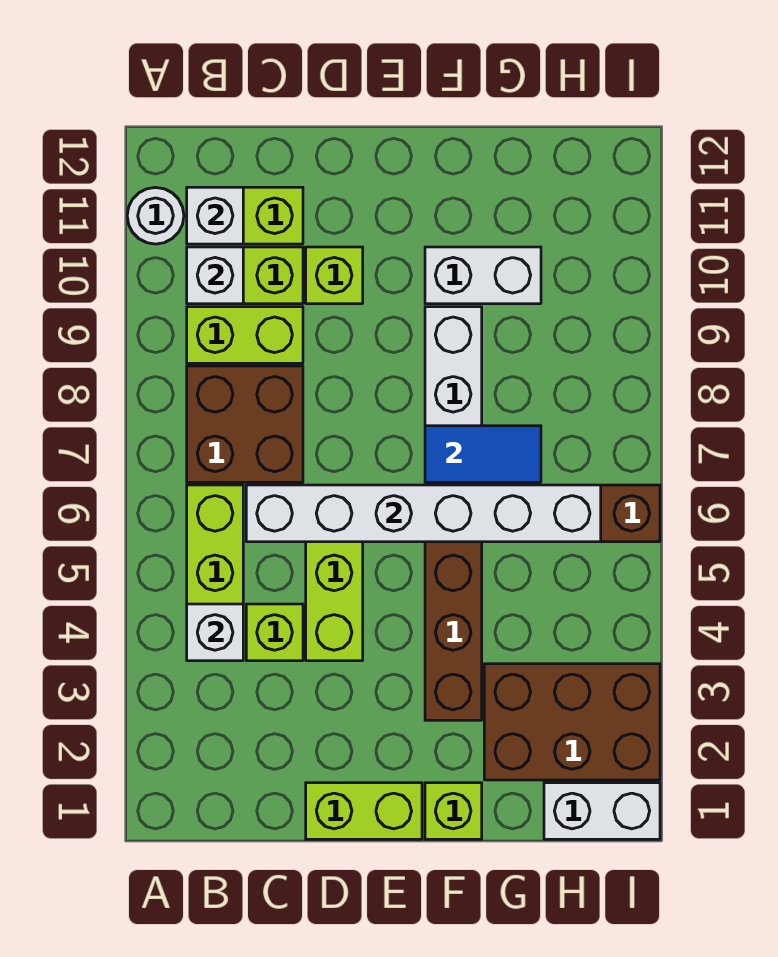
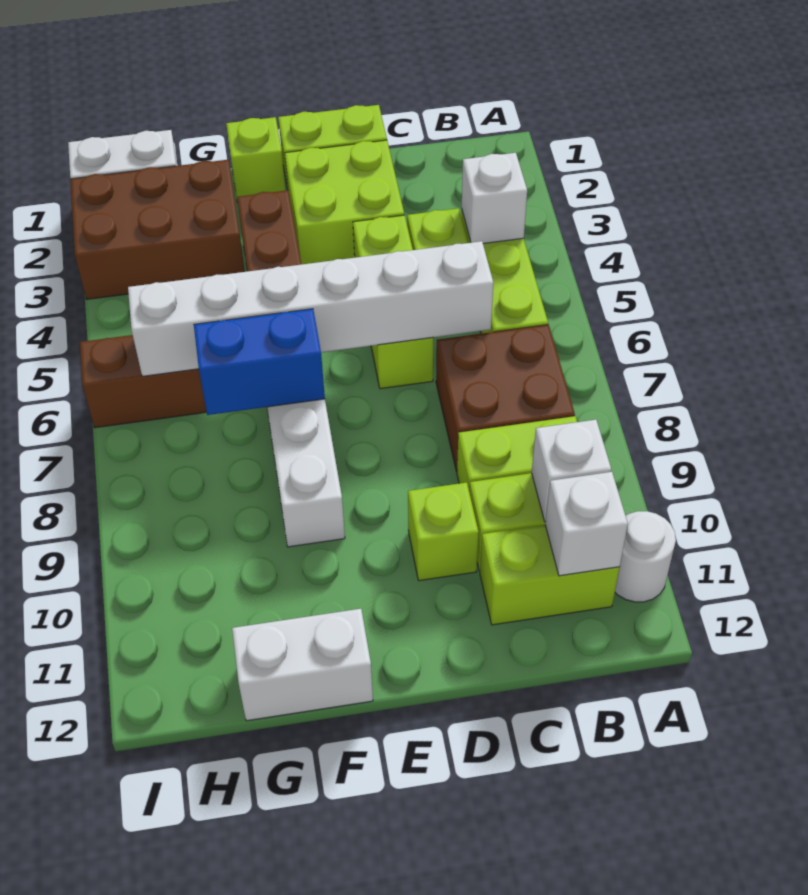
none -> lime brick D2:E3 level 1
blue tile F7:G7 level 2 -> blue brick F7:G7 level 2
white brick F10:G10 level 1 -> white brick F12:G12 level 1

